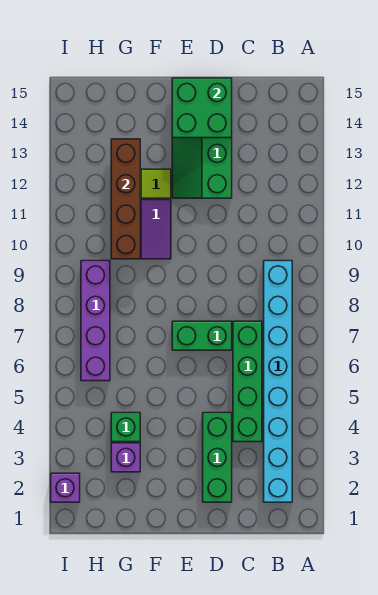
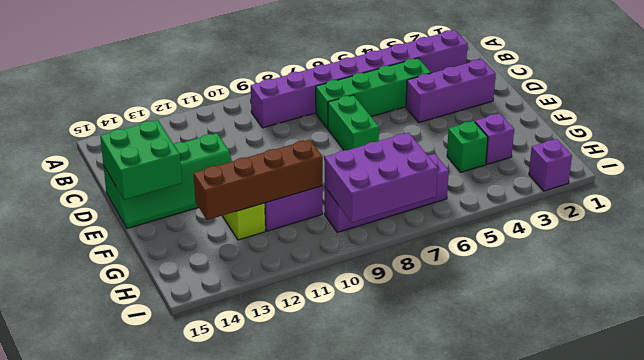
cyan brick B2:B9 level 1 -> purple brick B2:B9 level 1
green brick D2:D4 level 1 -> purple brick D2:D4 level 1
none -> purple brick H7:I9 level 2

